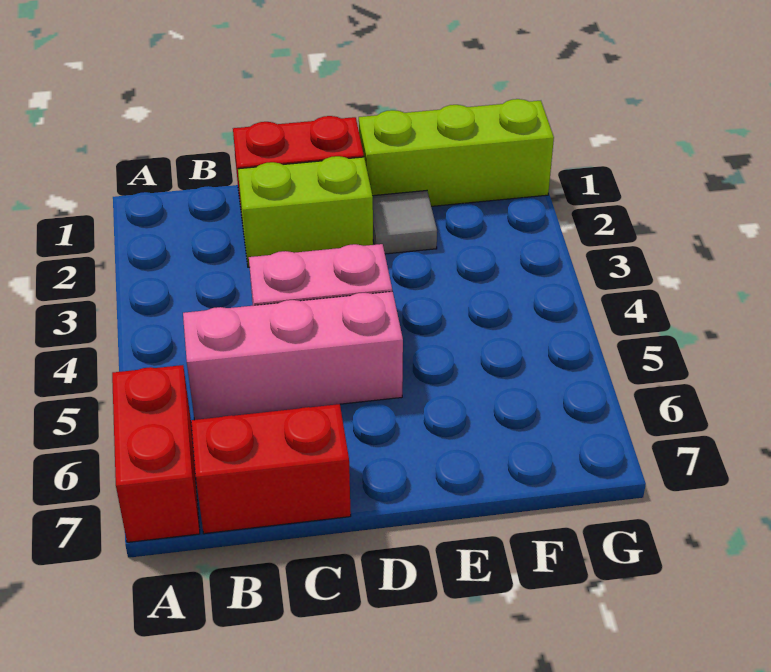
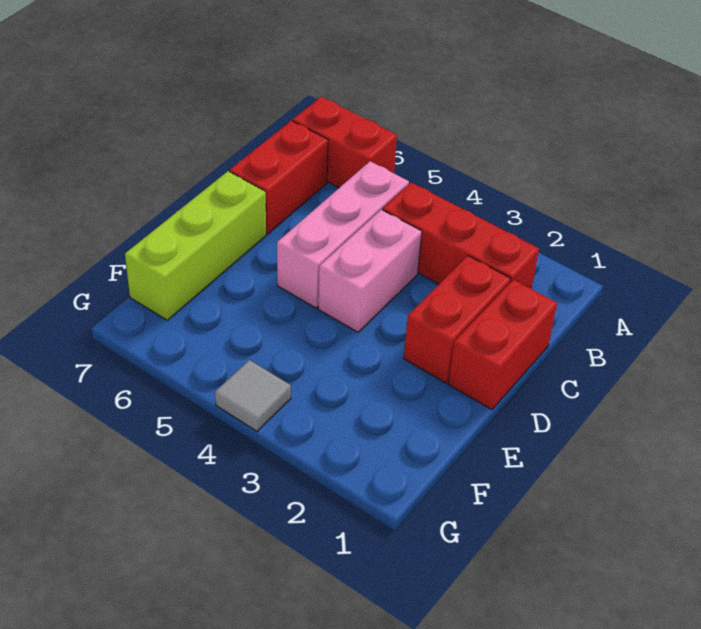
none -> red brick B2:B4 level 1
lime brick C2:D2 level 1 -> red brick C2:D2 level 1
lime brick E1:G1 level 1 -> lime brick D7:F7 level 1
grey tile E2 level 1 -> grey tile G4 level 1

